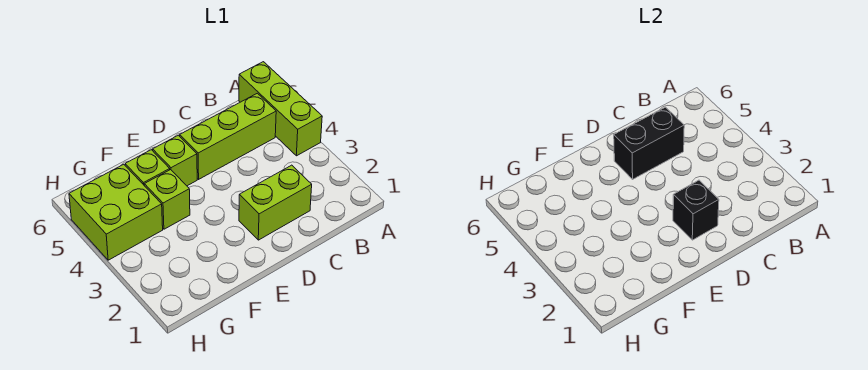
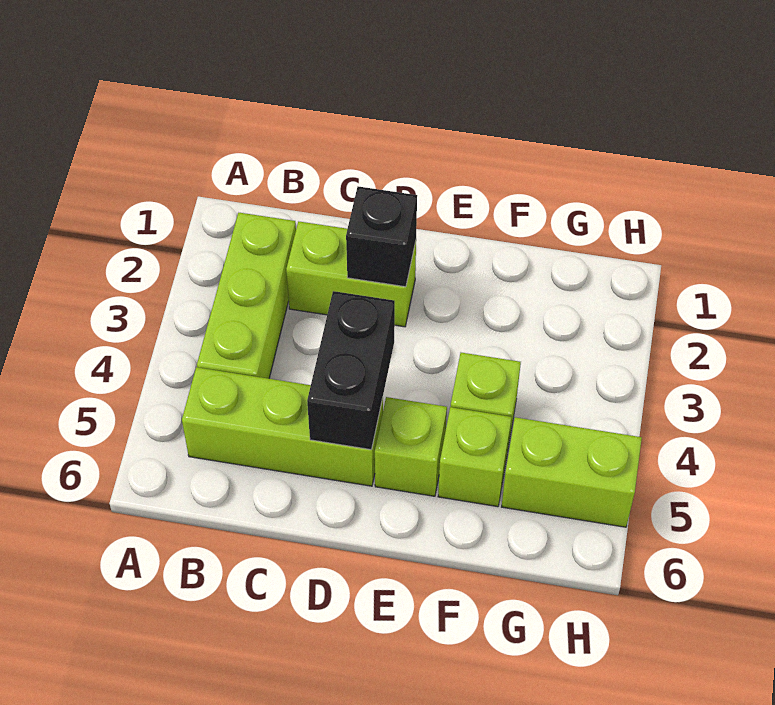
lime brick A4:A6 level 1 -> lime brick B2:B4 level 1
black brick C5:D5 level 2 -> black brick D4:D5 level 2
lime brick G4:H5 level 1 -> lime brick G5:H5 level 1

